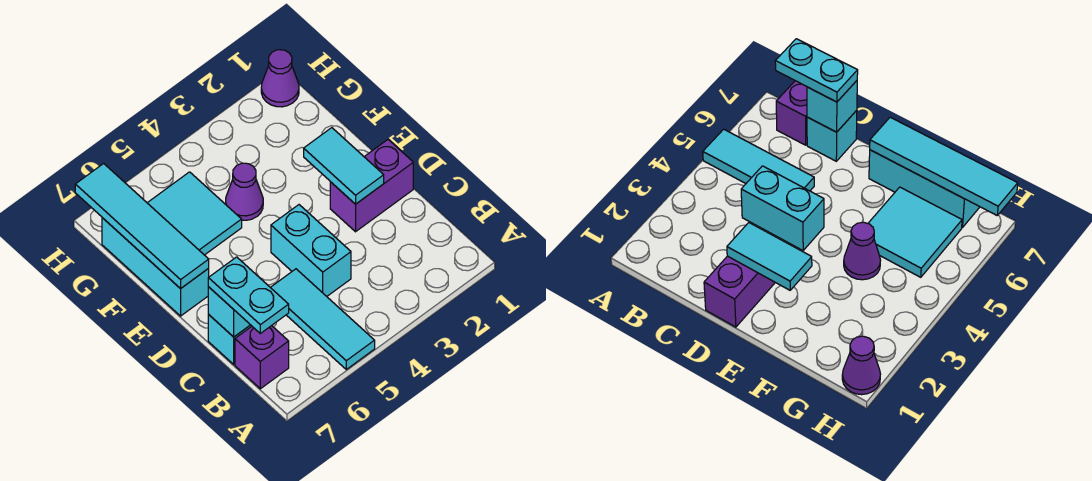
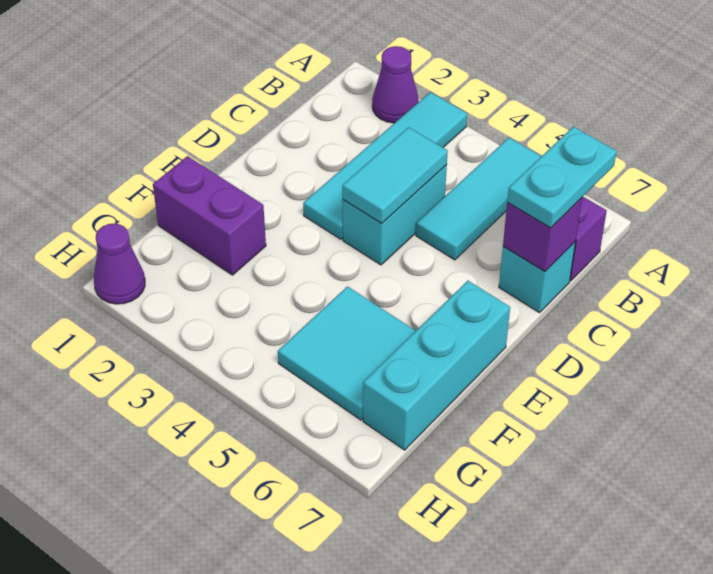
cyan brick C7 level 2 -> purple brick C7 level 2
purple brick D1:D2 level 1 -> purple brick F1:F2 level 1
cyan tile D2:E2 level 2 -> cyan tile C4:D4 level 2
cyan tile E7:H7 level 2 -> cyan tile A3:D3 level 1
purple cone F4 level 1 -> purple cone A2 level 1

